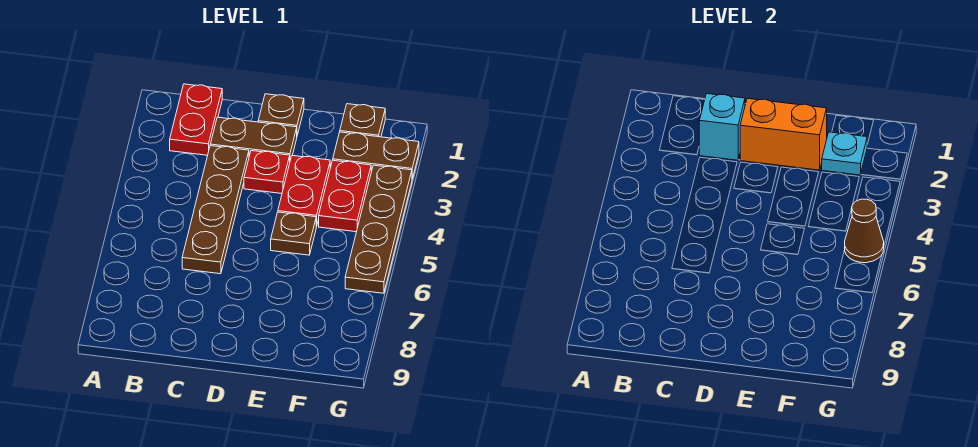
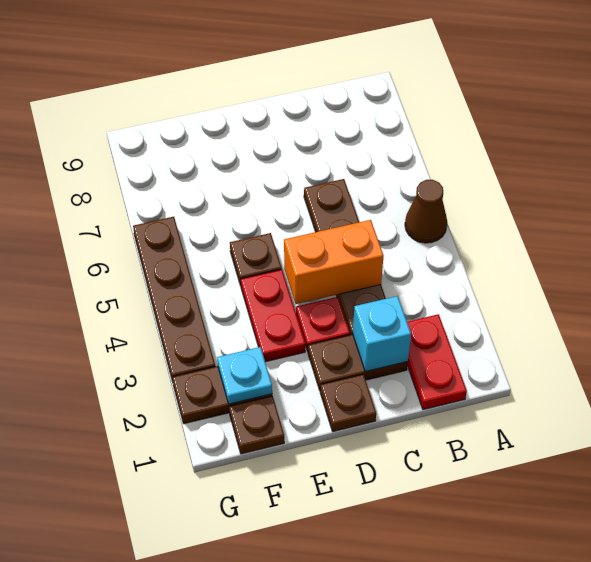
orange brick D2:E2 level 2 -> orange brick C4:D4 level 2
red plate F3:F4 level 1 -> none
brown cone G5 level 2 -> brown cone A5 level 1

